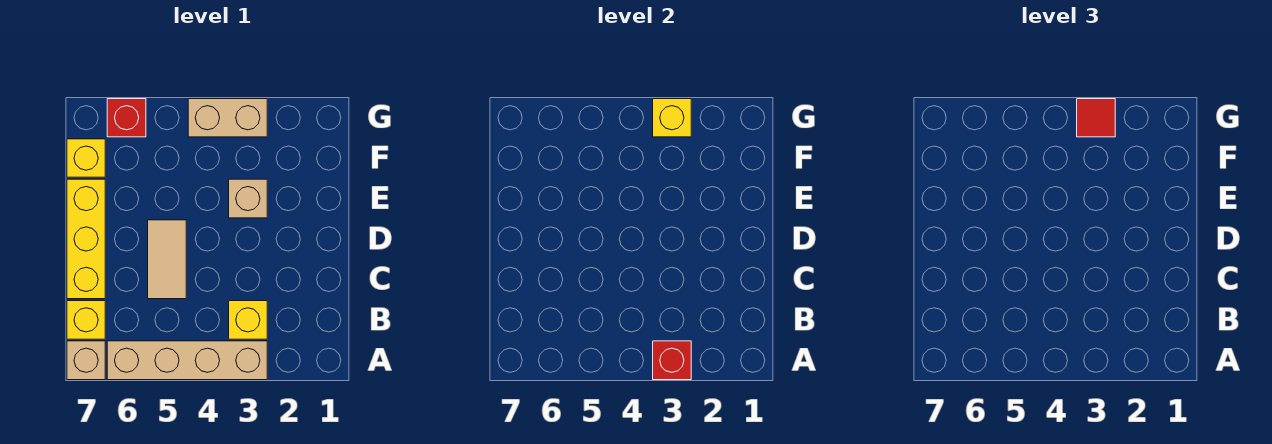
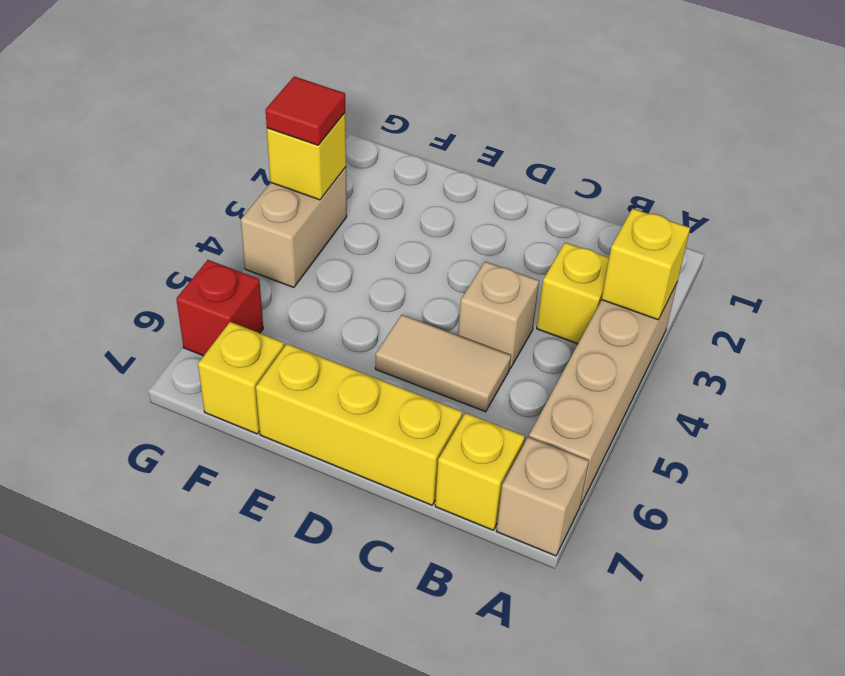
red brick A3 level 2 -> yellow brick A3 level 2
tan brick E3 level 1 -> tan brick C4 level 1

